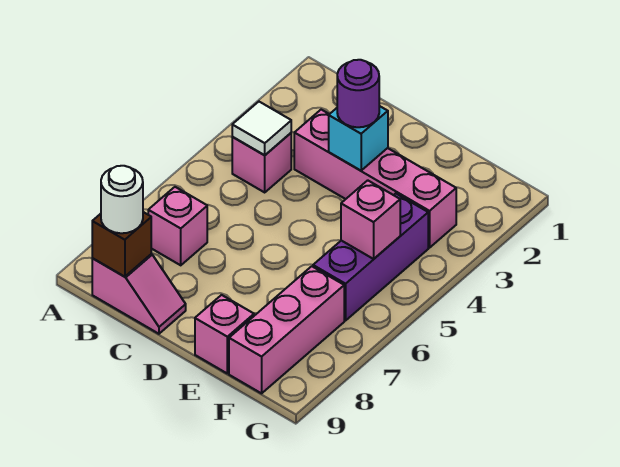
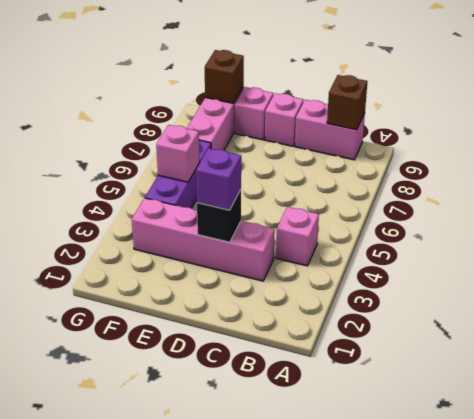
white tile B4 level 2 -> none
pink brick B7 level 1 -> pink brick D9 level 1
pink slope B9:C9 level 1 top B -> pink brick B9:C9 level 1
white round brick B9 level 3 -> none
cyan brick D3 level 2 -> black brick D3 level 2
purple round brick D3 level 3 -> purple brick D3 level 3
none -> brown brick F9 level 2

